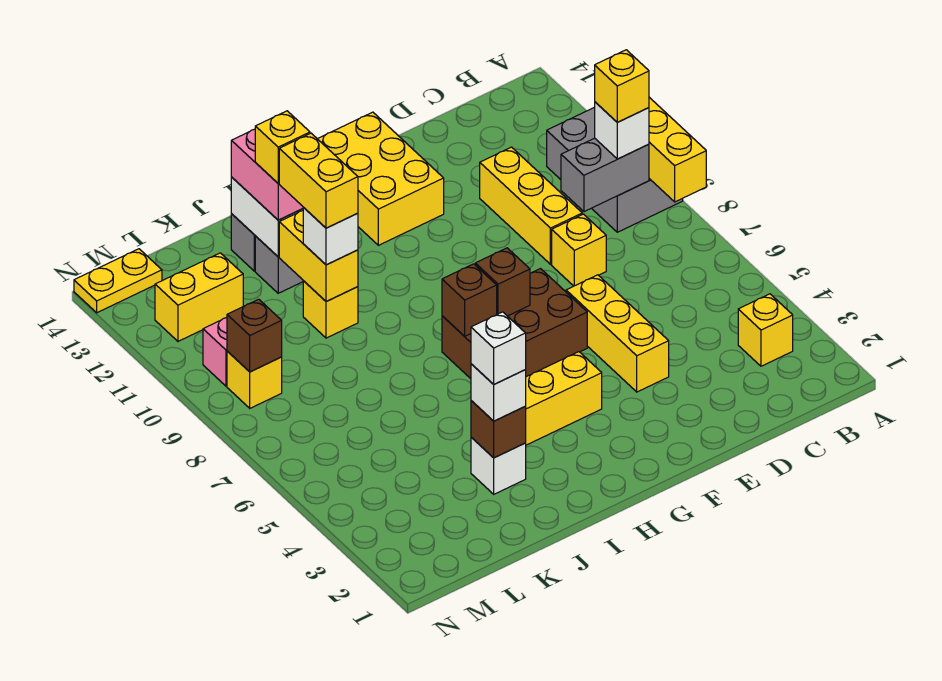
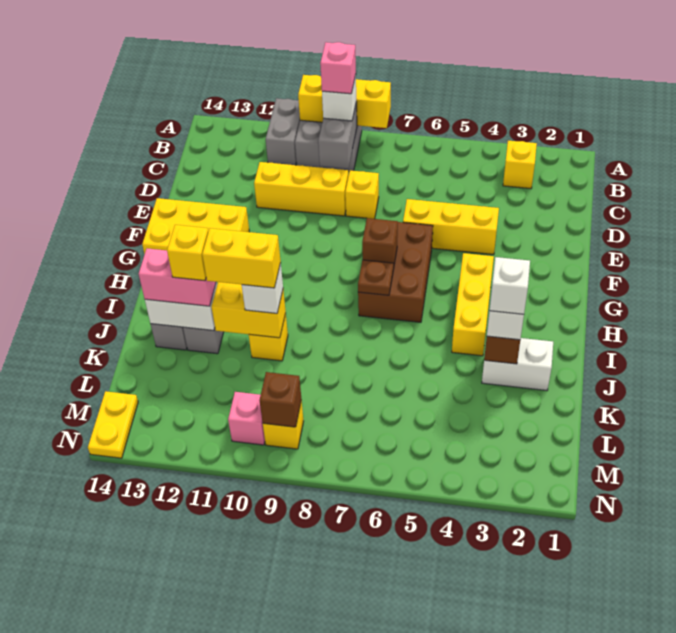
yellow brick B9 level 4 -> pink brick B9 level 4
brown brick H7 level 2 -> brown plate H7 level 2
white brick J3 level 1 -> white brick J2:J3 level 1
yellow brick L12:M12 level 1 -> none

